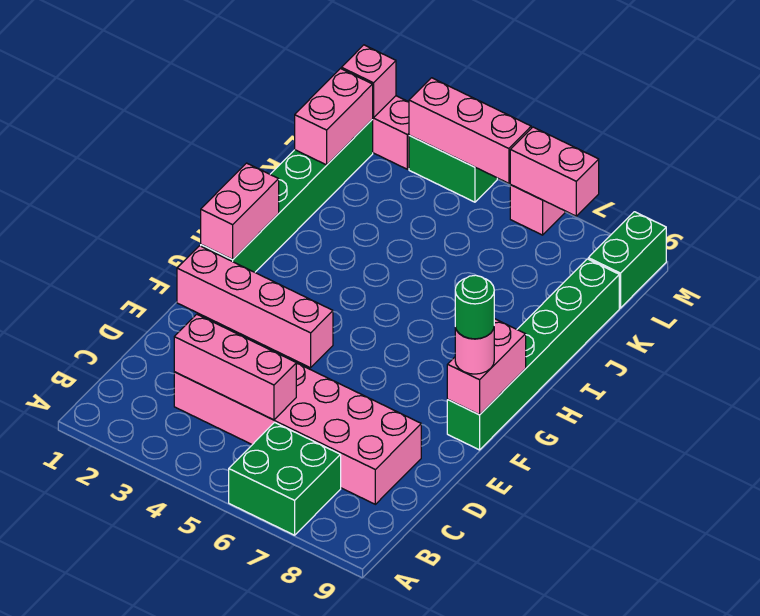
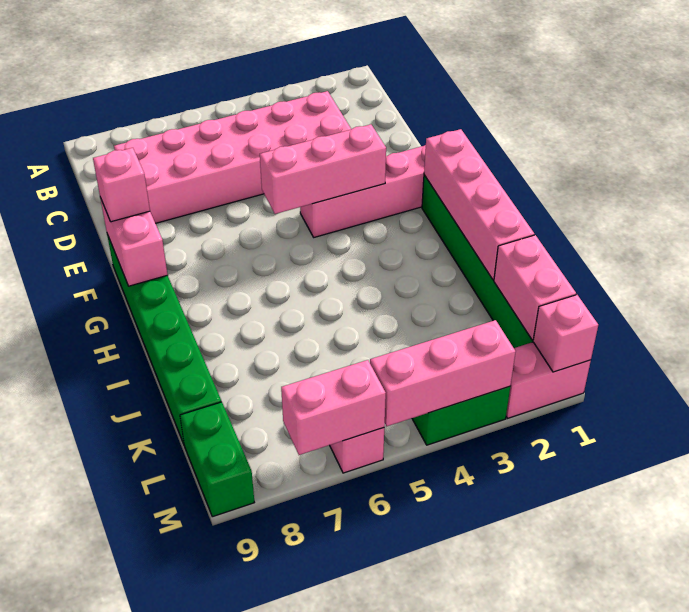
green brick A6:B7 level 1 -> none
pink brick C3:C5 level 2 -> pink brick F3:F5 level 2
pink round brick F9 level 3 -> pink brick F9 level 3
green round brick F9 level 4 -> none
pink brick G1:H1 level 2 -> pink brick G1:J1 level 2

